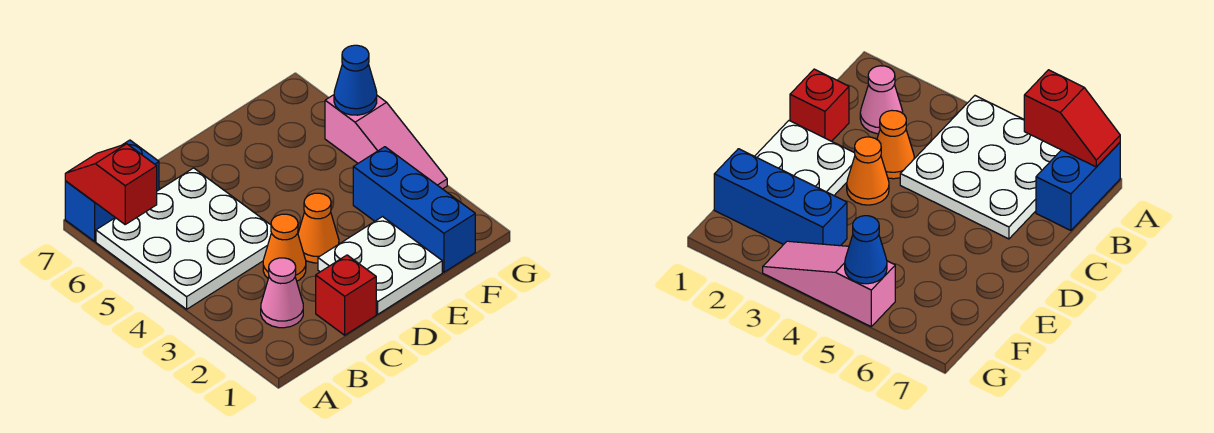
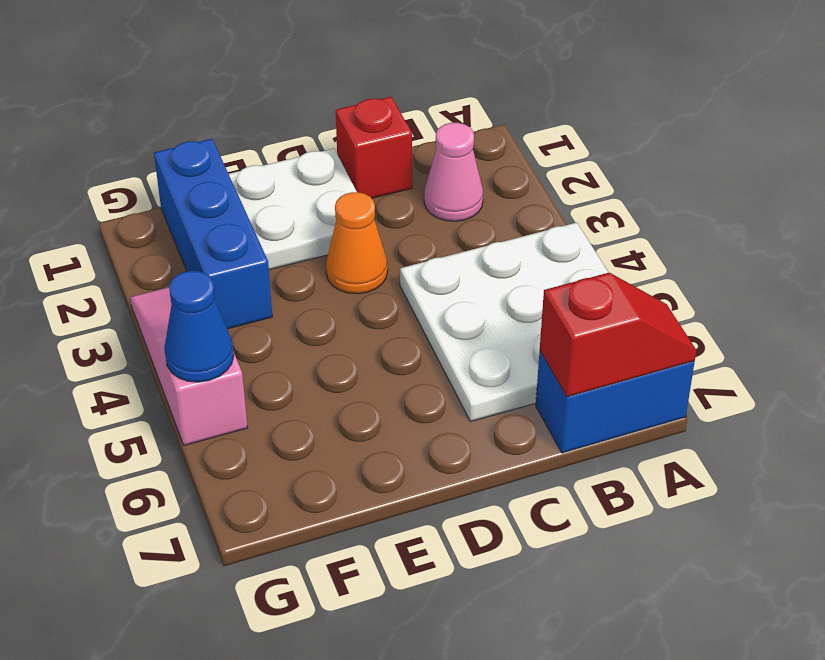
red slope A6:A7 level 2 top 6 -> red slope A7:B7 level 2 top B
orange cone C3 level 1 -> none

